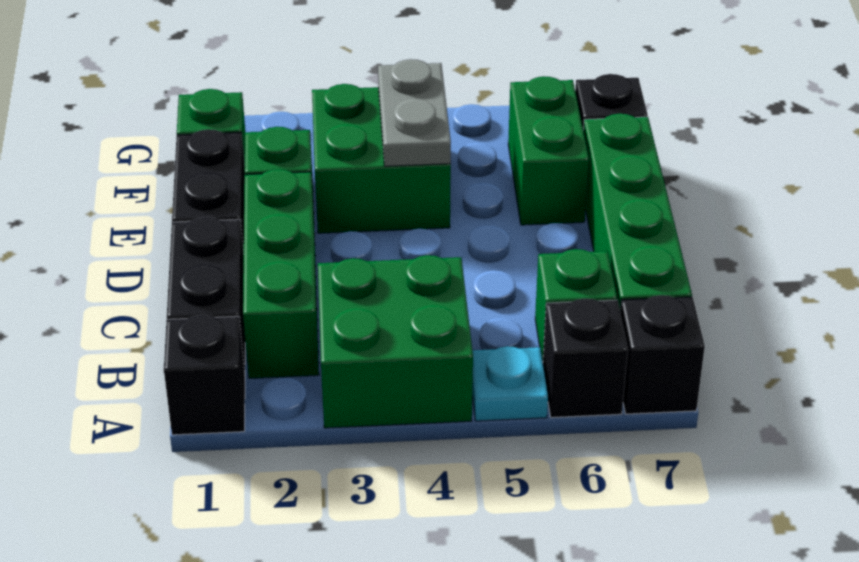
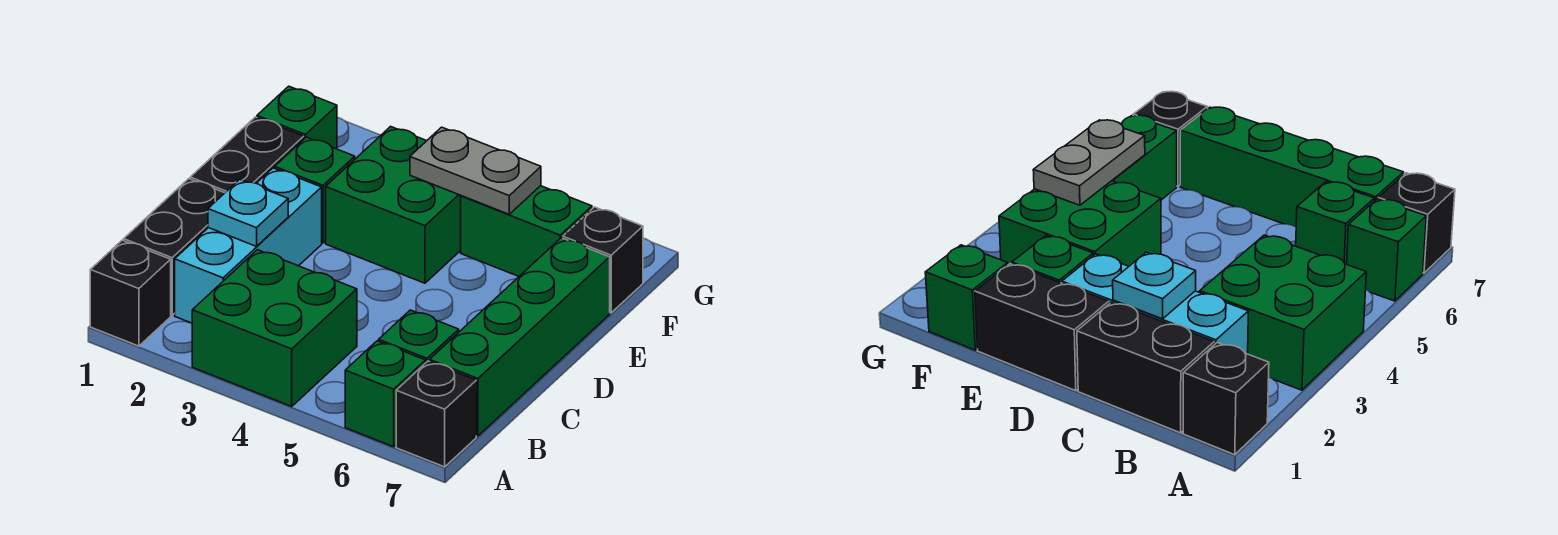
cyan plate A5 level 1 -> cyan plate C2 level 2
black brick A6 level 1 -> green brick A6 level 1
green brick B2:D2 level 1 -> cyan brick B2:D2 level 1
grey plate E4:F4 level 2 -> grey plate F4:F5 level 2
green brick E6:F6 level 1 -> green brick F5:F6 level 1

